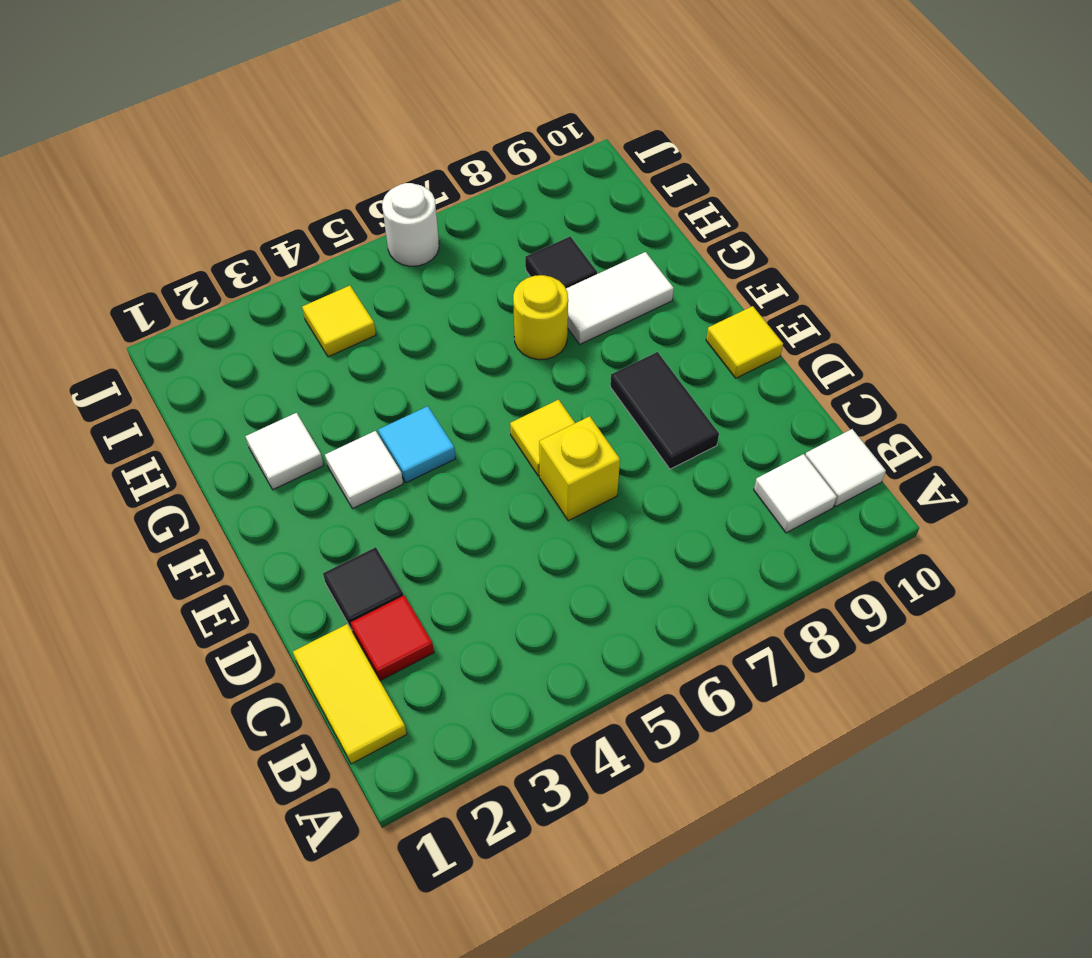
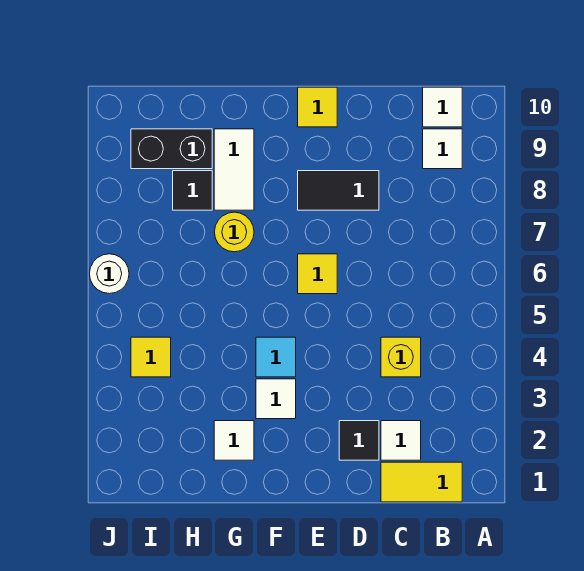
red tile C2 level 1 -> white tile C2 level 1
yellow brick D6 level 1 -> yellow brick C4 level 1
none -> black brick H9:I9 level 1

